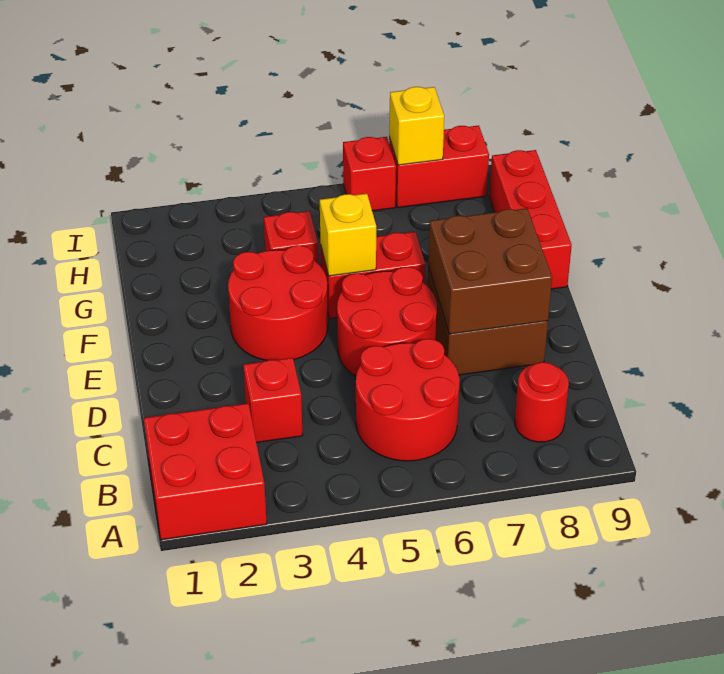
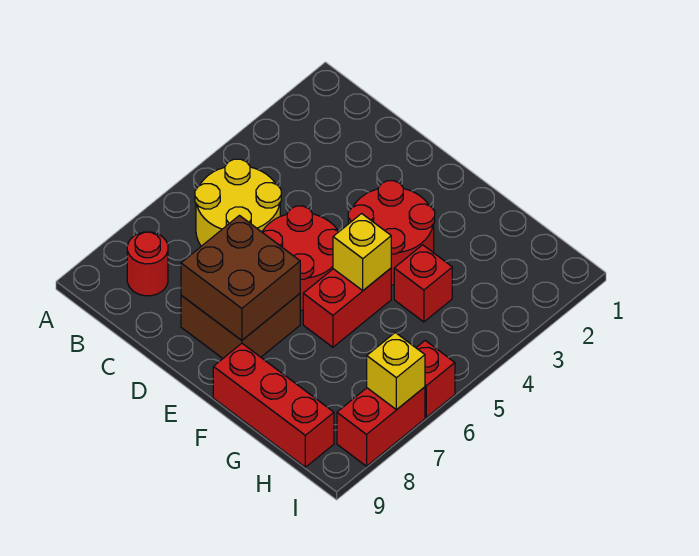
red brick A1:B2 level 1 -> none
red round brick B5:C6 level 1 -> yellow round brick B5:C6 level 1
red brick C3 level 1 -> none

